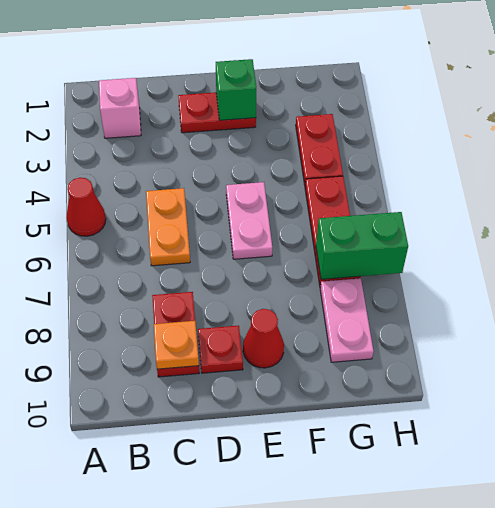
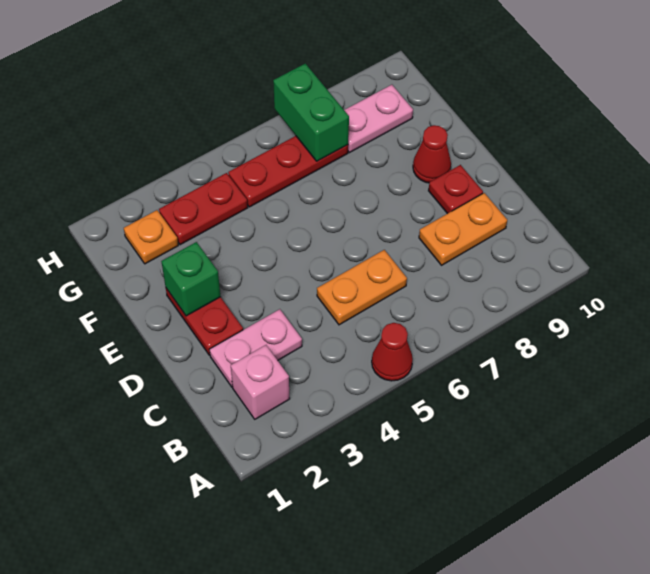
red plate C8:C9 level 1 -> orange plate C8:C9 level 1
orange plate C9 level 2 -> orange plate G2 level 1
pink plate E5:E6 level 1 -> pink plate C2:C3 level 1

